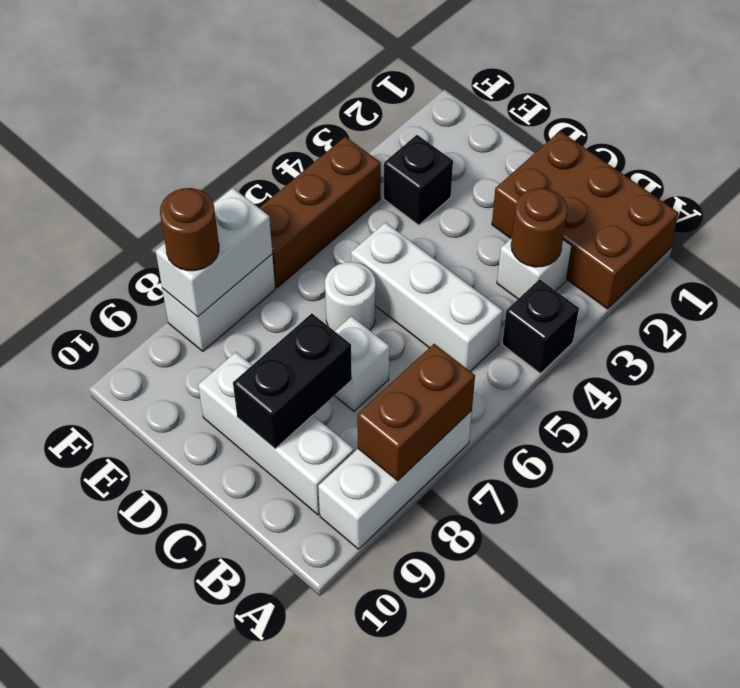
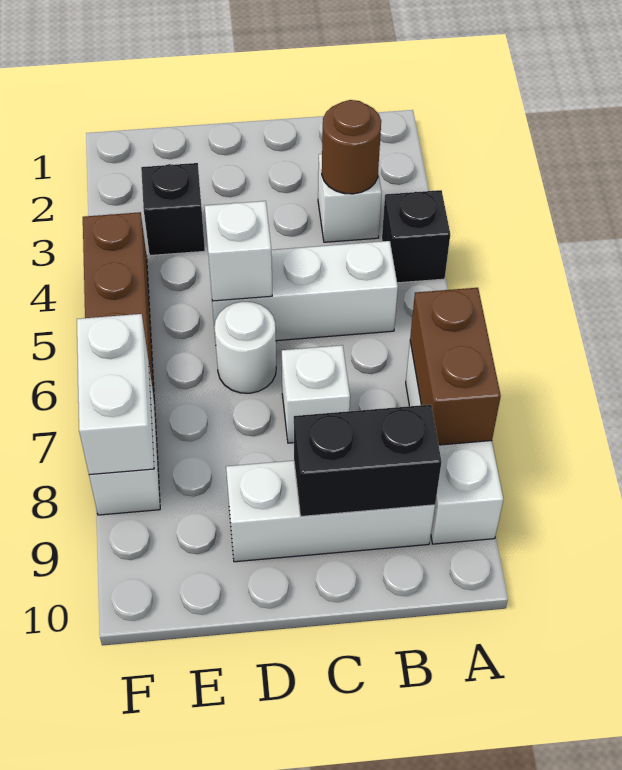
brown brick A1:C2 level 1 -> none
black brick C8:C9 level 2 -> black brick B9:C9 level 2
none -> white brick D5 level 2
brown round brick F8 level 3 -> none

